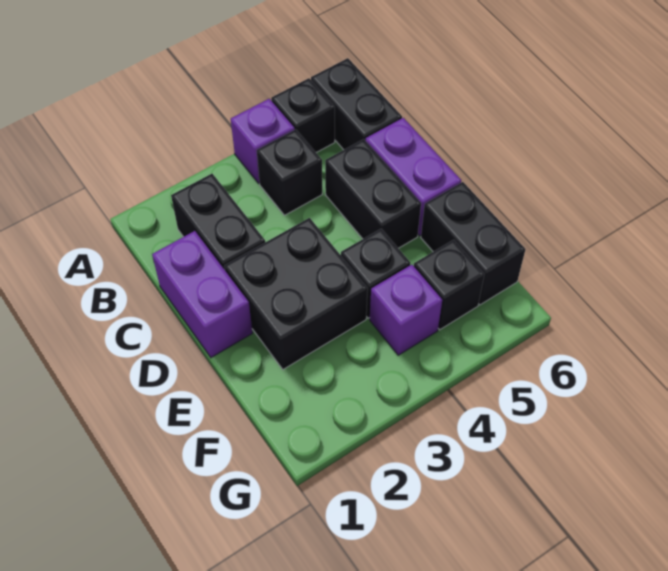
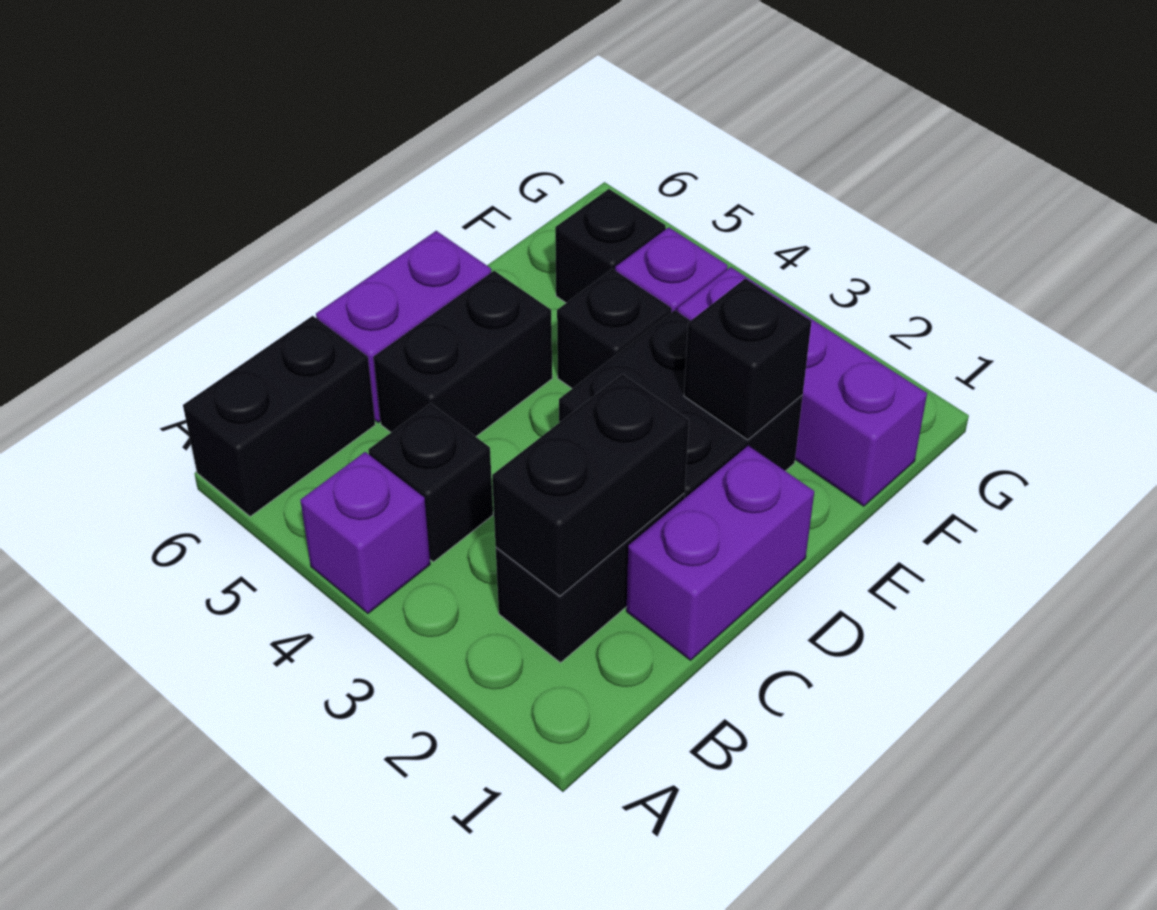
black brick A5 level 1 -> black brick E2 level 2
black brick E6:F6 level 1 -> black brick B2:C2 level 2
none -> purple brick F1:F3 level 1

